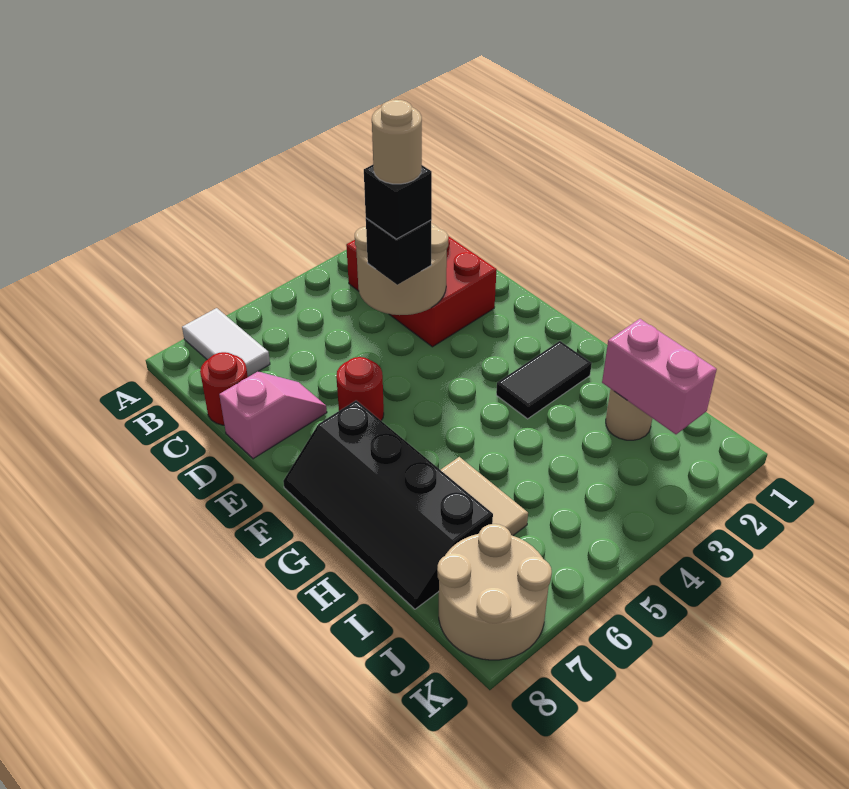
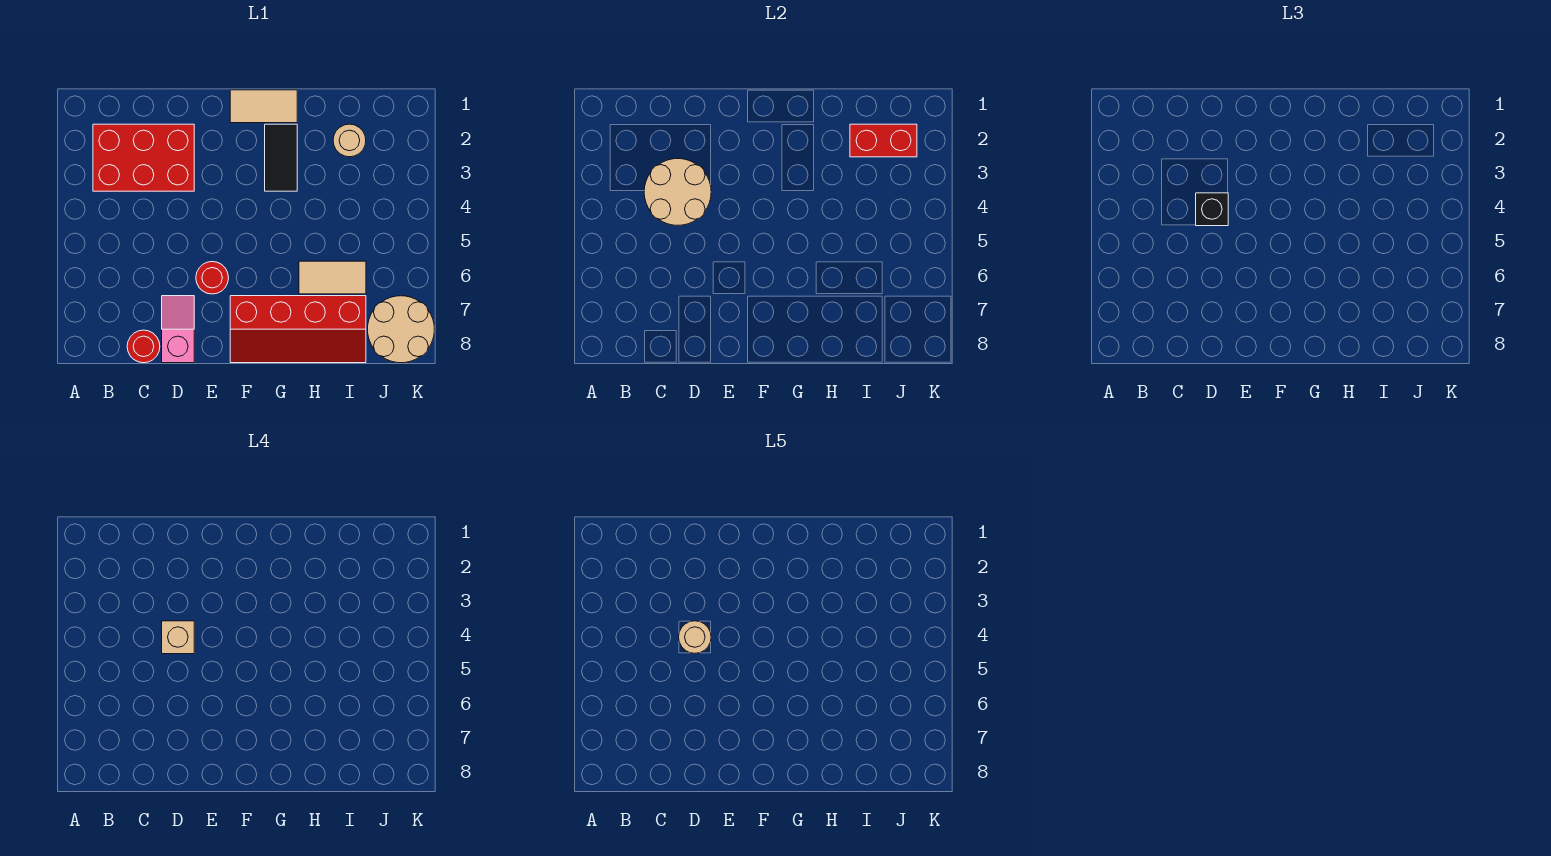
white tile A7:B7 level 1 -> none
black brick D4 level 4 -> tan brick D4 level 4
none -> tan tile F1:G1 level 1
black slope F7:I8 level 1 top 7 -> red slope F7:I8 level 1 top 7
pink brick I2:J2 level 2 -> red brick I2:J2 level 2

